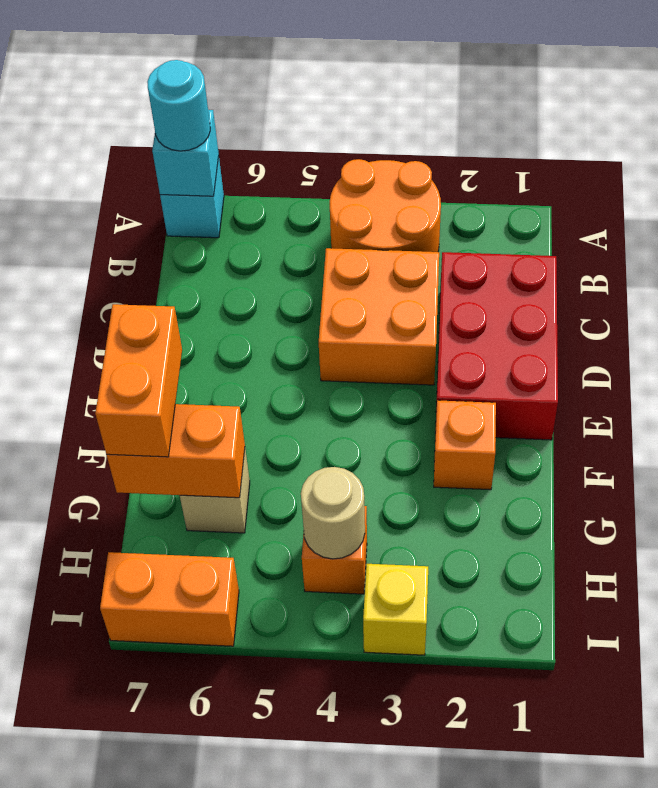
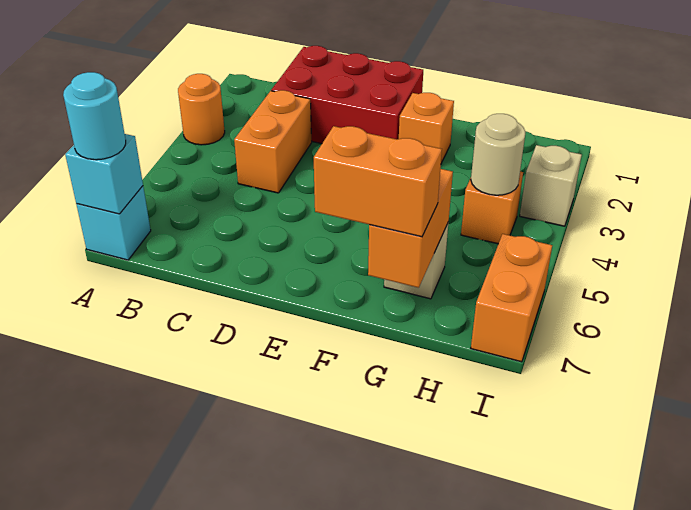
orange round brick A3:B4 level 1 -> orange round brick A3 level 1
orange brick C3:D4 level 1 -> orange brick C3:C4 level 1
yellow brick I3 level 1 -> tan brick I3 level 1

